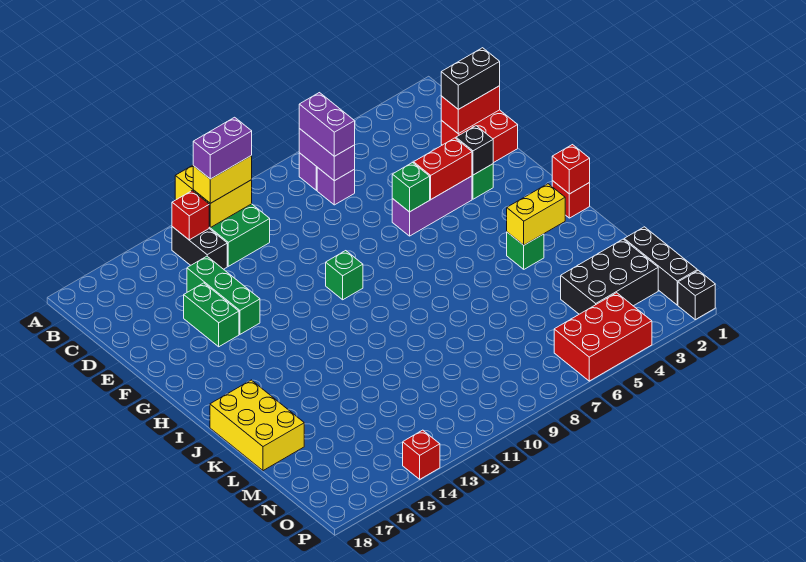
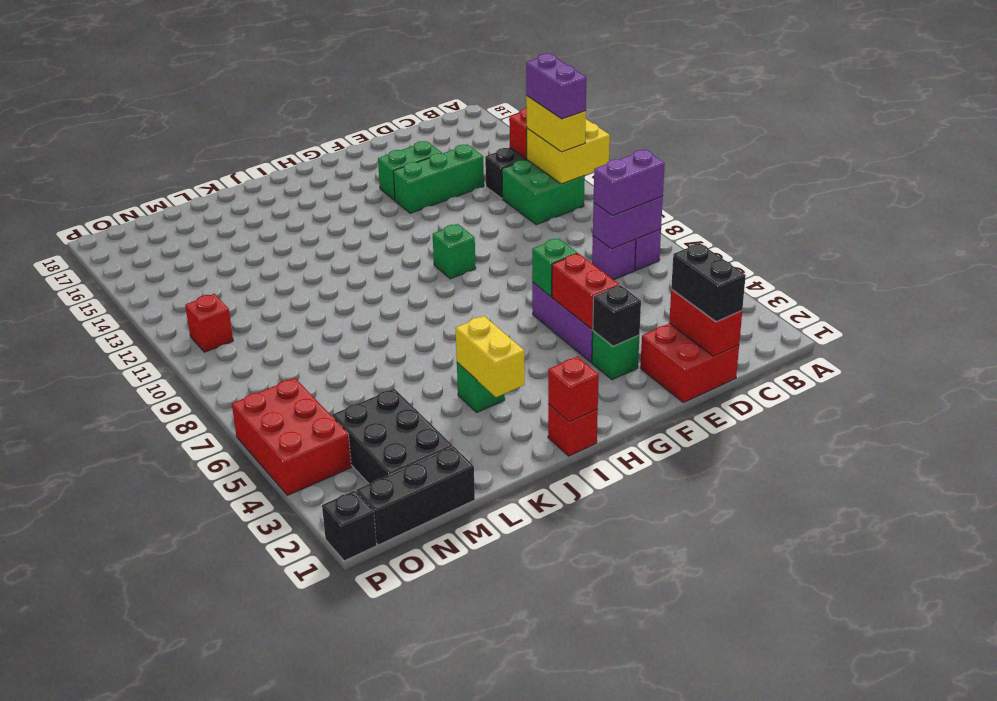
yellow brick J17:L18 level 1 -> none
red brick P14 level 1 -> red brick O11 level 1

